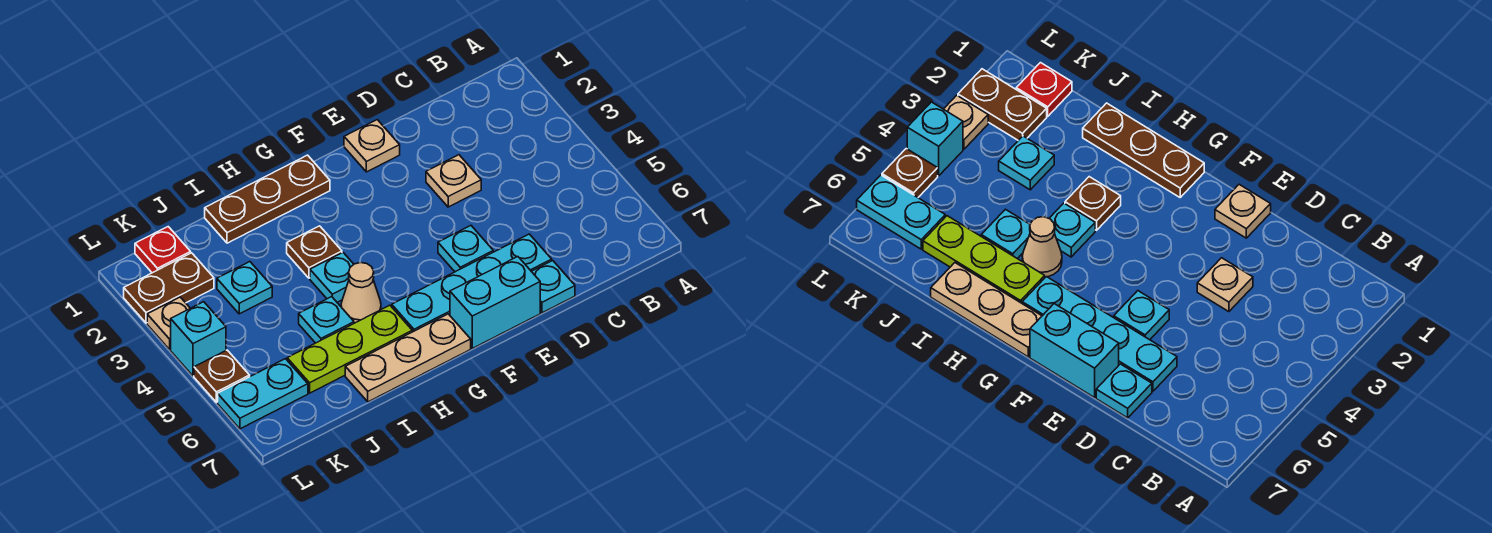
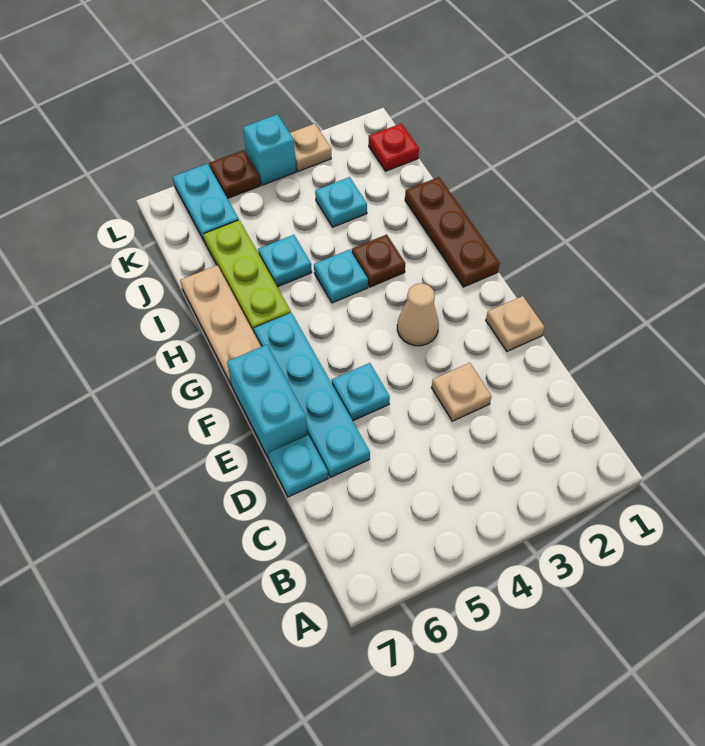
tan cone H5 level 1 -> tan cone F3 level 1
brown plate K2:L2 level 1 -> none

